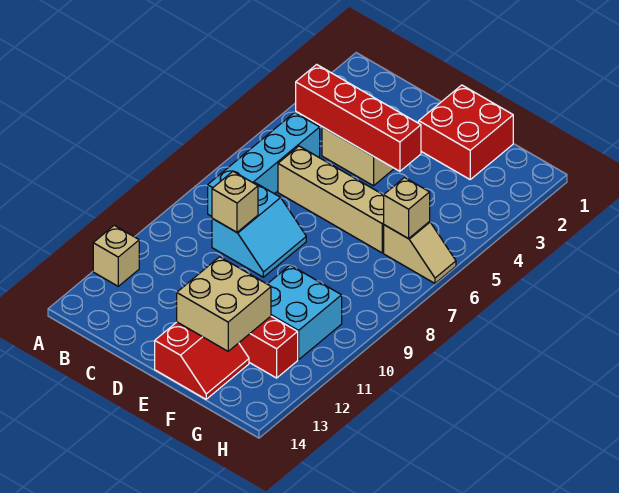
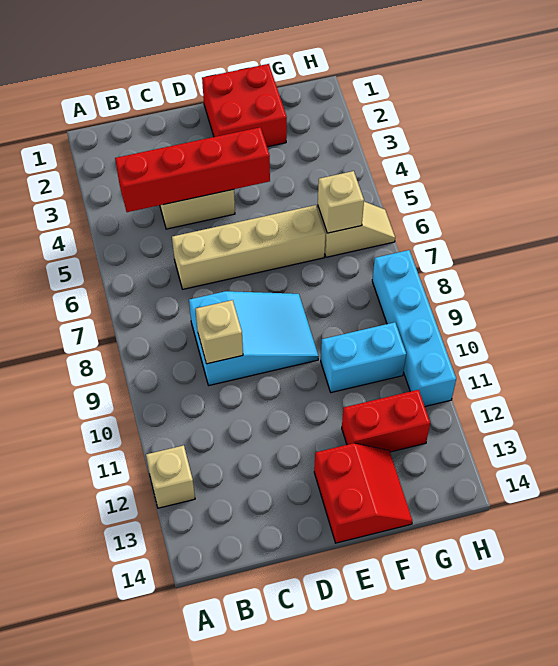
cyan brick B5:B8 level 1 -> cyan brick H8:H11 level 1
cyan slope C8:D9 level 1 top C -> cyan slope C8:E9 level 1 top C
tan brick E12:F13 level 2 -> none
cyan brick F10:G11 level 1 -> cyan brick F10:G10 level 1

